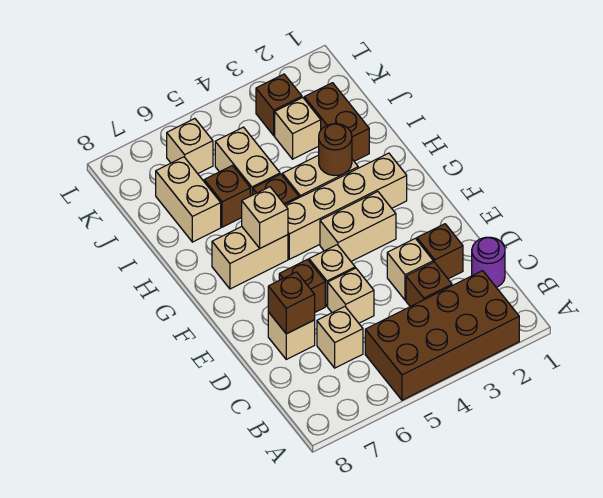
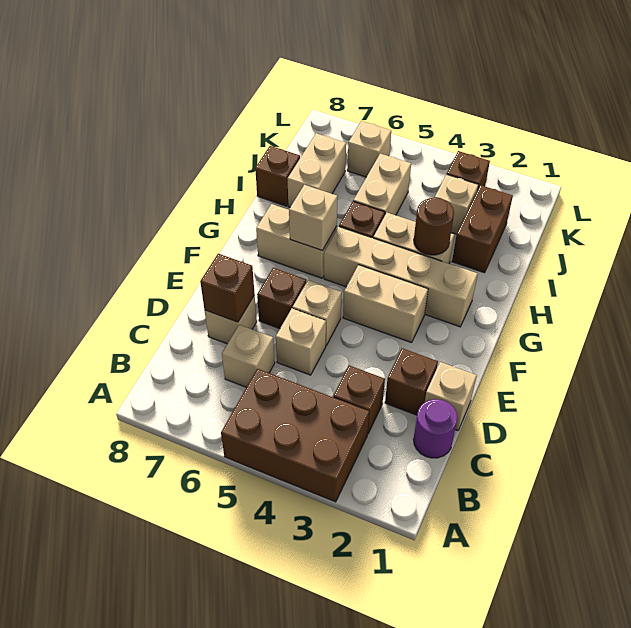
brown brick A2:B5 level 1 -> brown brick A3:B5 level 1
tan brick D3 level 1 -> tan brick D1 level 1
brown brick I6 level 1 -> brown brick I8 level 1

